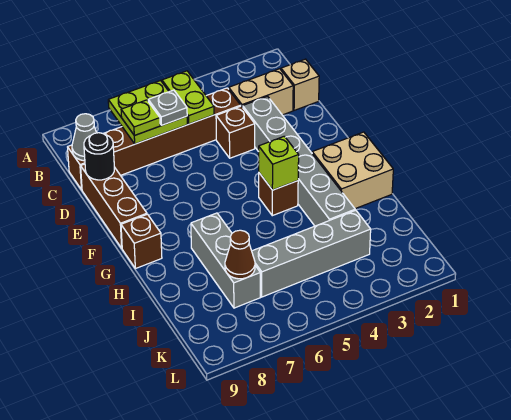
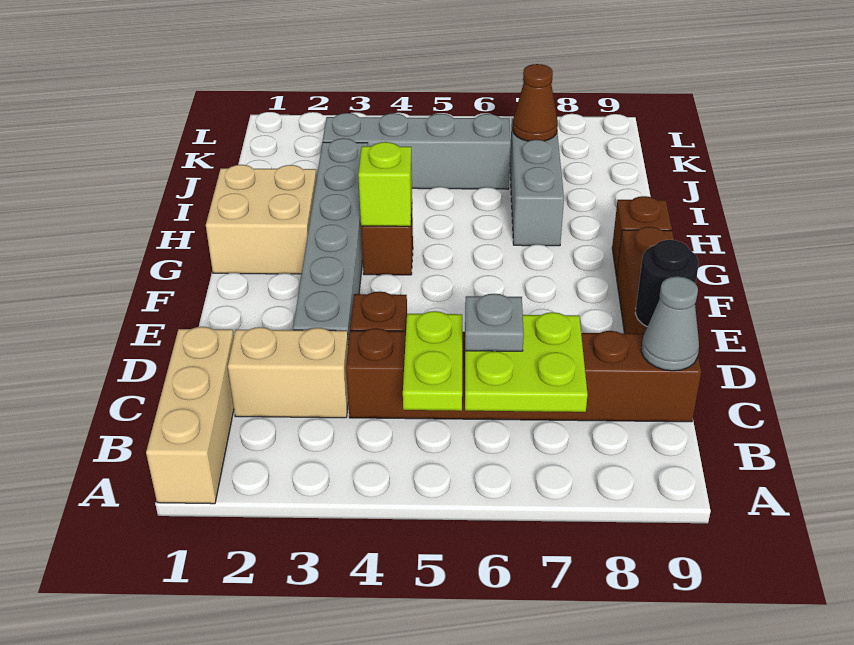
tan brick C1 level 1 -> tan brick A1:C1 level 1
lime plate C7 level 3 -> none

